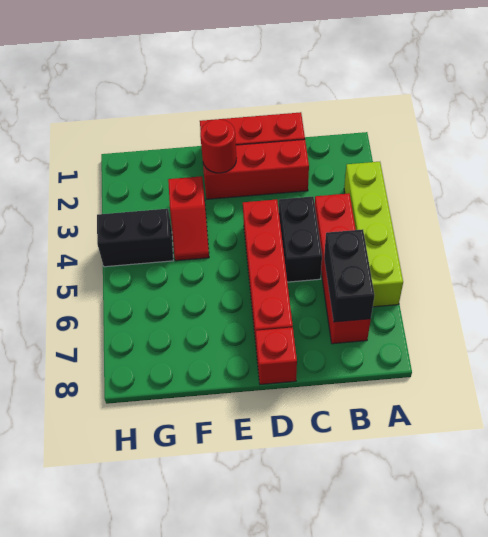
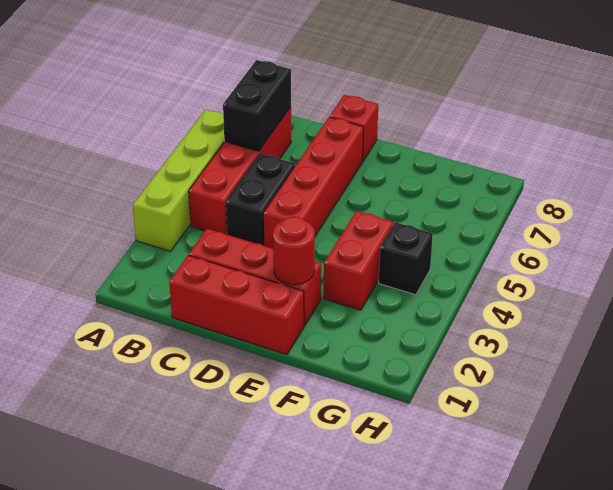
red slope F3:F4 level 1 top 3 -> red brick F3:F4 level 1
black brick G4:H4 level 1 -> black brick G4 level 1

